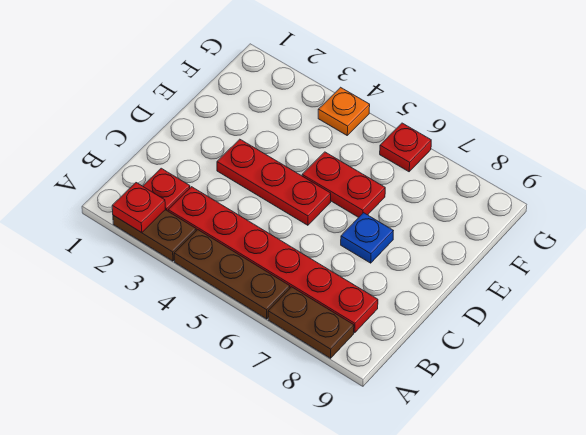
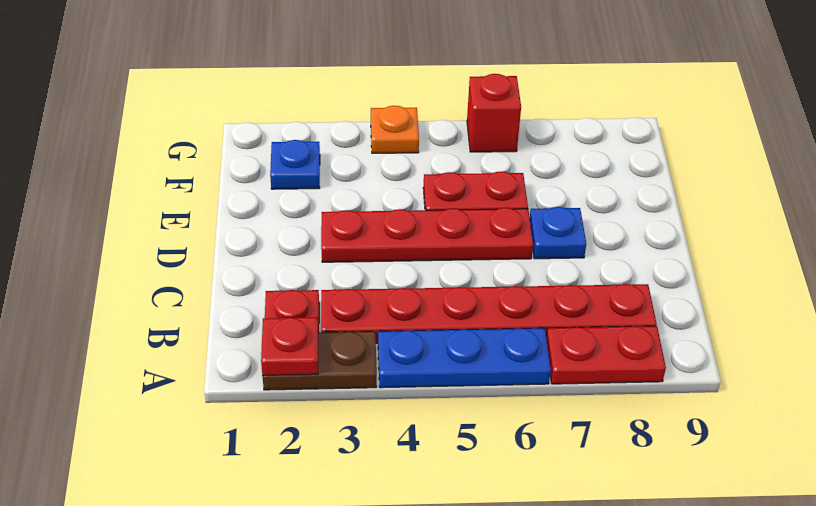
brown plate A4:A6 level 1 -> blue plate A4:A6 level 1
brown plate A7:A8 level 1 -> red plate A7:A8 level 1
red plate D3:D5 level 1 -> red plate D3:D6 level 1
none -> blue plate F2 level 1
red plate G6 level 1 -> red brick G6 level 1

